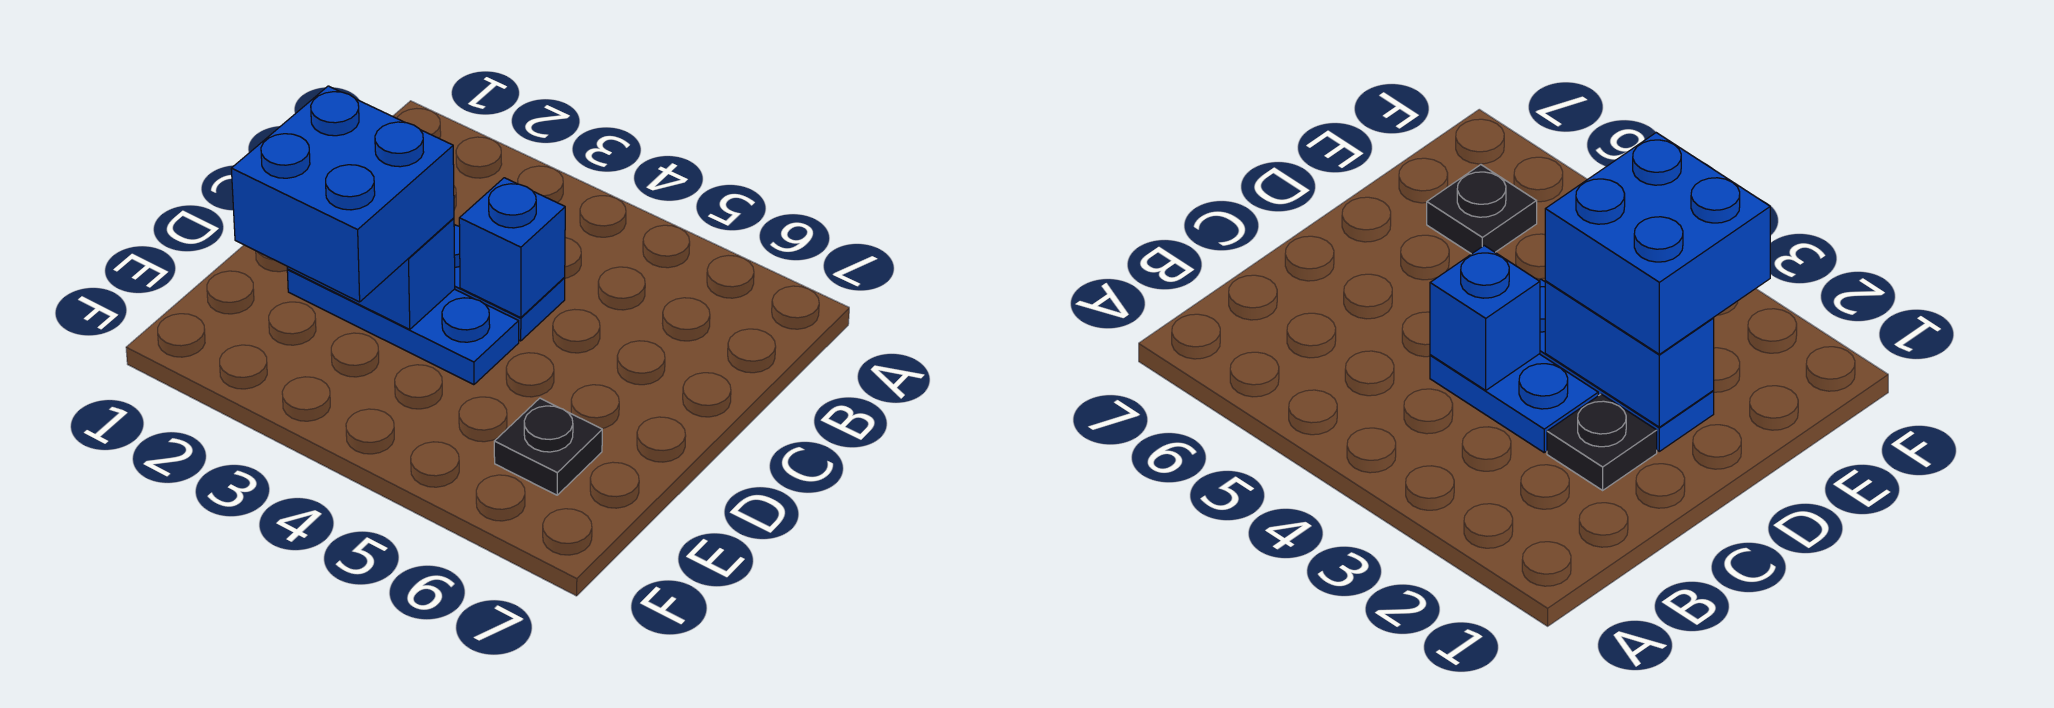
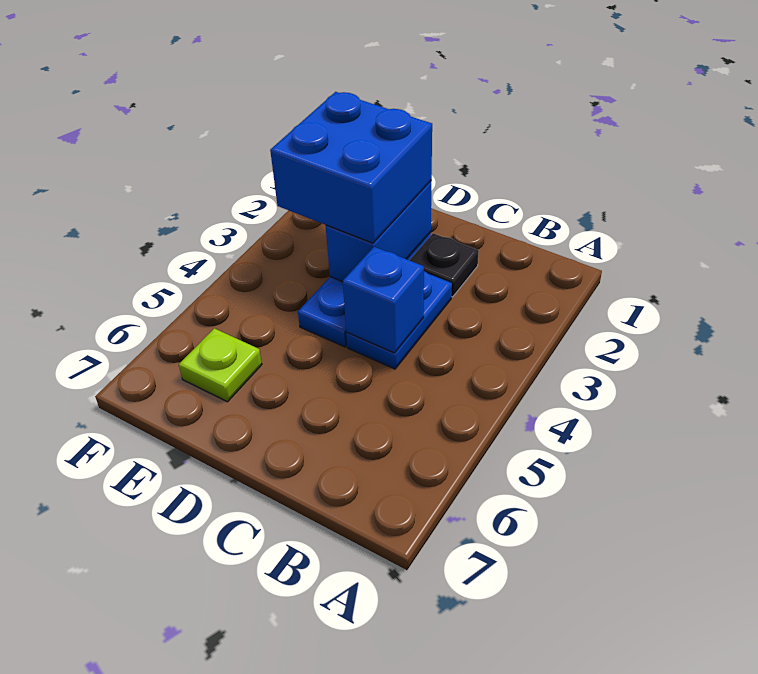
black plate E6 level 1 -> lime plate E6 level 1

